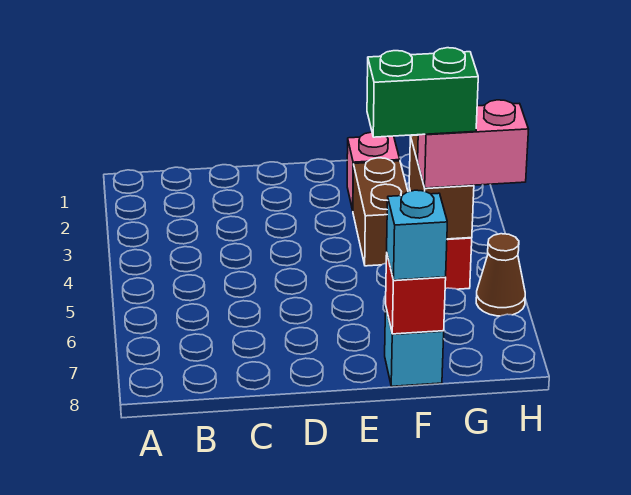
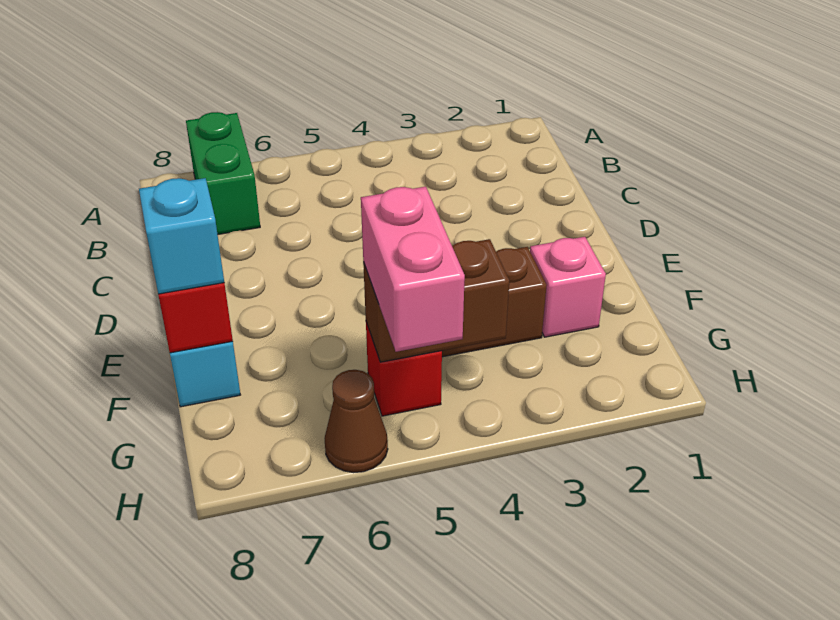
green brick F5:G5 level 4 -> green brick A7:B7 level 1

